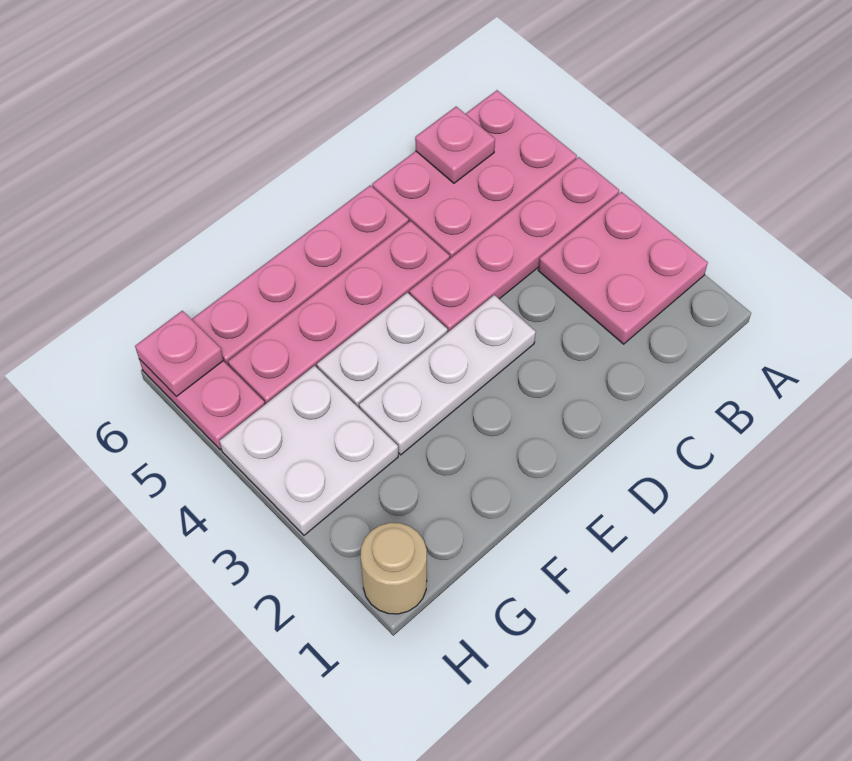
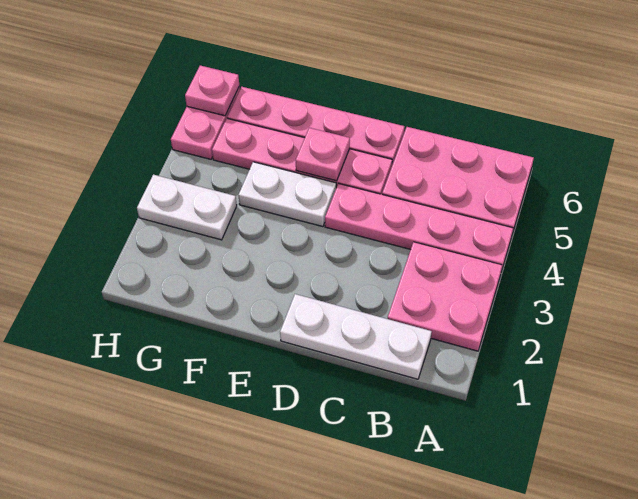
pink plate B6 level 2 -> pink plate E5 level 2
white plate D3:F3 level 1 -> white plate B1:D1 level 1
white plate G3:H4 level 1 -> white plate G3:H3 level 1
tan round brick H1 level 1 -> none

